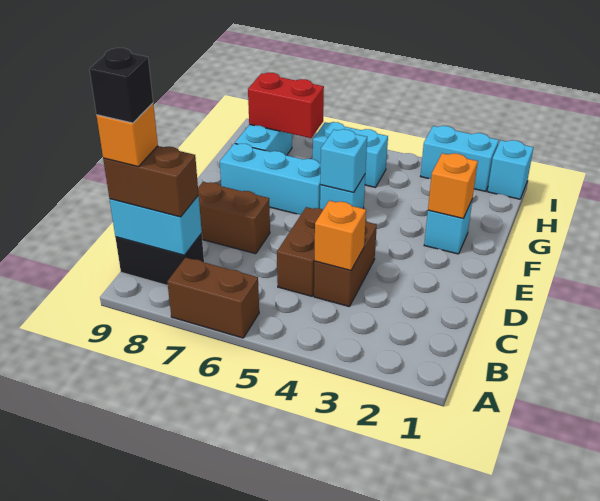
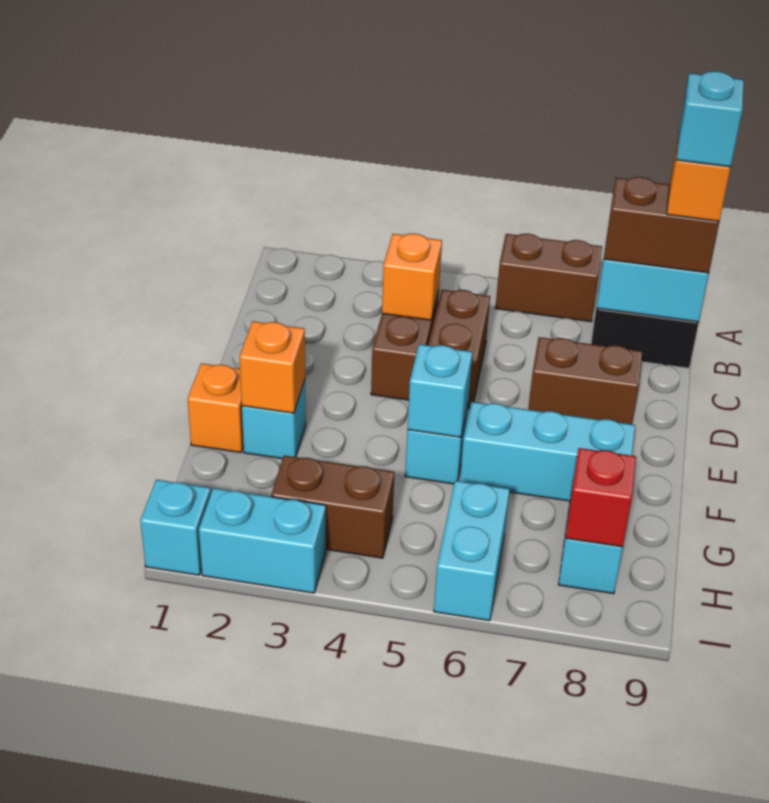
black brick B9 level 5 -> cyan brick B9 level 5
none -> orange brick F1 level 1
none -> brown brick H3:H4 level 1
cyan brick H5:H6 level 1 -> cyan brick H6:I6 level 1
red brick H7:H8 level 2 -> red brick H8 level 2

